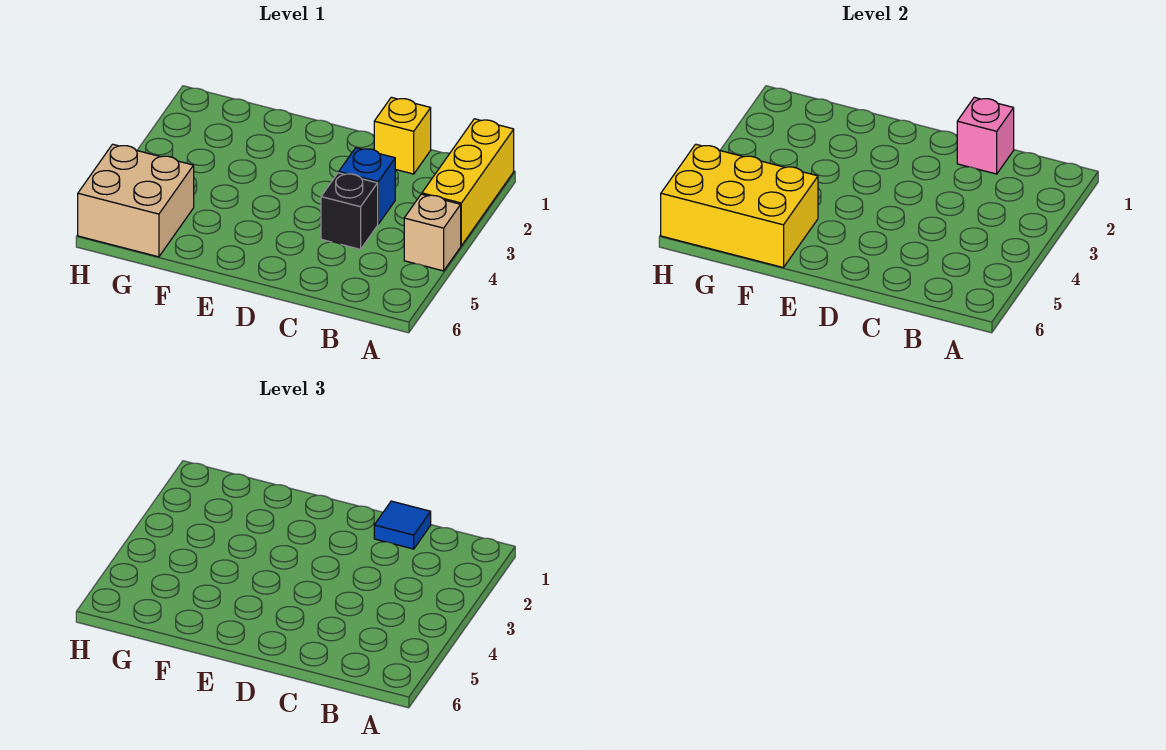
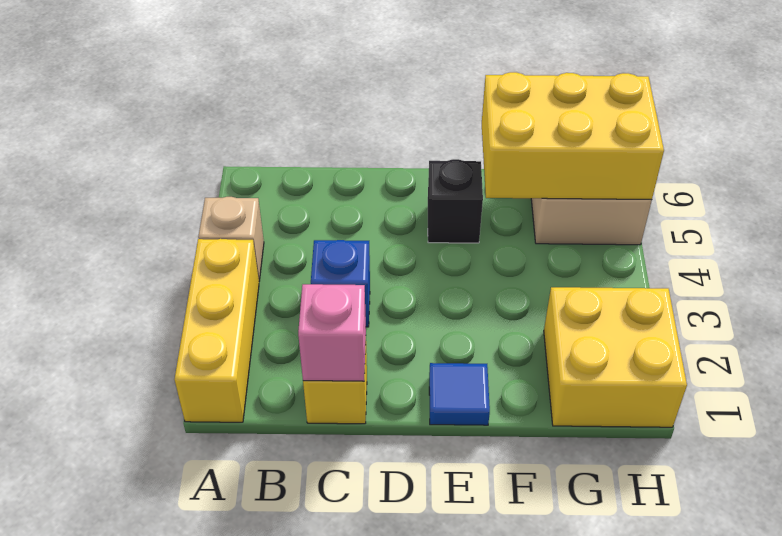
blue tile C1 level 3 -> blue tile E1 level 1
black brick C4 level 1 -> black brick E5 level 1
none -> yellow brick G1:H2 level 1

